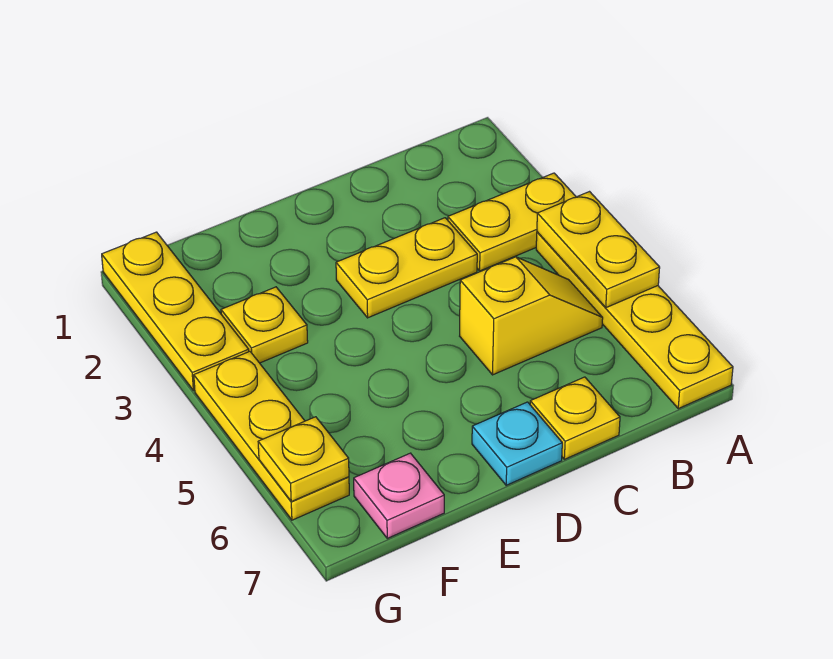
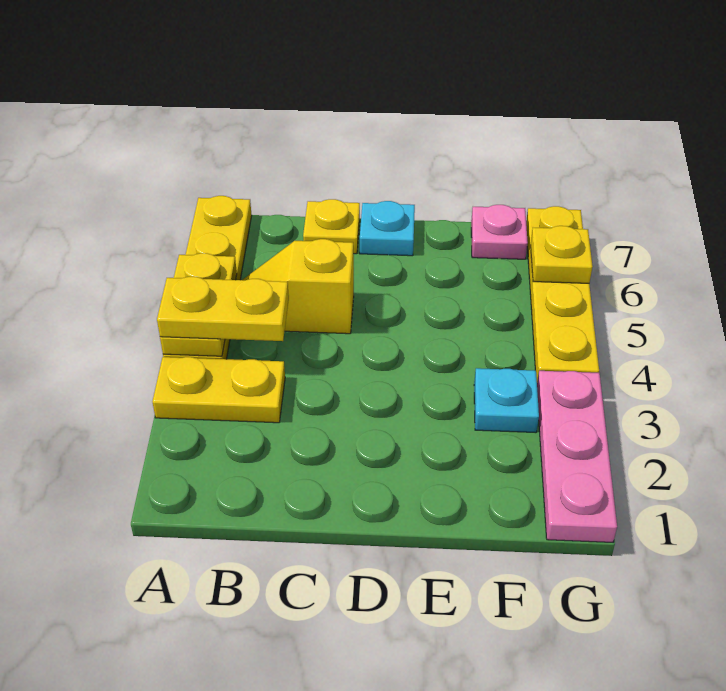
yellow plate C3:D3 level 1 -> yellow plate A4:B4 level 3
yellow plate F3 level 1 -> cyan plate F3 level 1
yellow plate G1:G3 level 1 -> pink plate G1:G3 level 1
yellow plate G4:G6 level 1 -> yellow plate G4:G7 level 1

